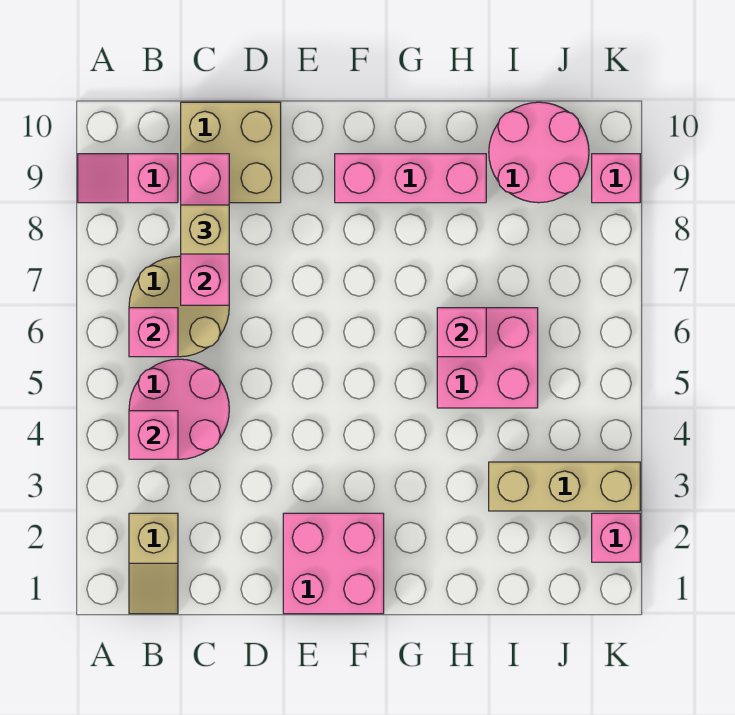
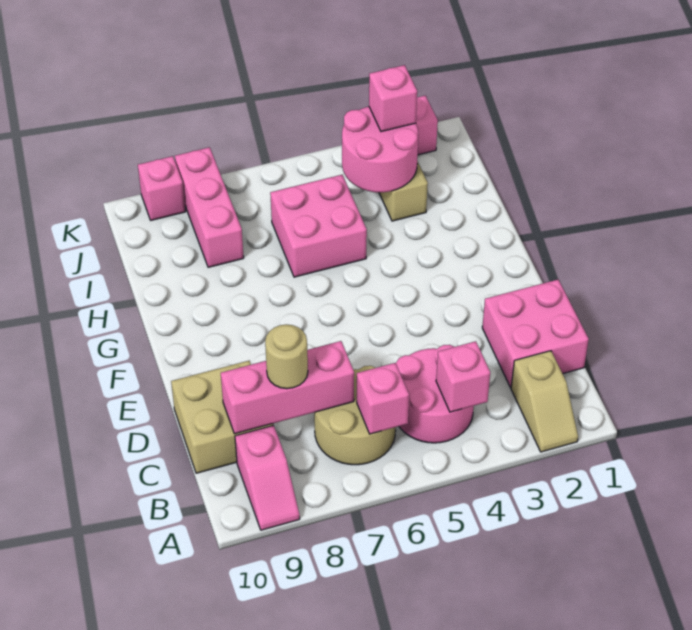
tan slope B1:B2 level 1 top 2 -> tan slope A2:B2 level 1 top B
tan brick C8 level 3 -> tan round brick C8 level 3
pink brick E1:F2 level 1 -> pink brick C1:D2 level 1
pink brick F9:H9 level 1 -> pink brick I8:K8 level 1
pink brick H6 level 2 -> pink brick J3 level 3
pink round brick I9:J10 level 1 -> pink round brick I3:J4 level 2

